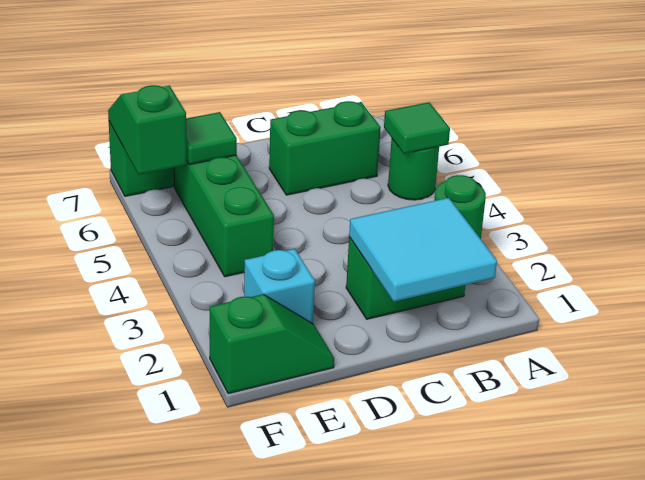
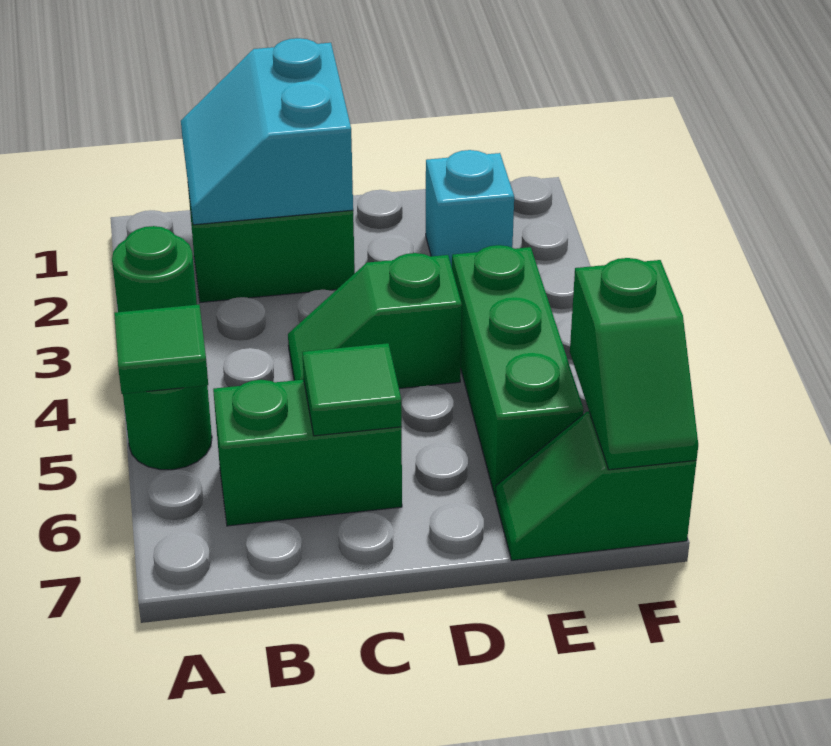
cyan tile B1:C2 level 2 -> cyan slope B1:C2 level 2 top C
green slope E1:F1 level 1 top F -> green slope C4:D4 level 1 top D
green tile E6 level 2 -> green tile C6 level 2

